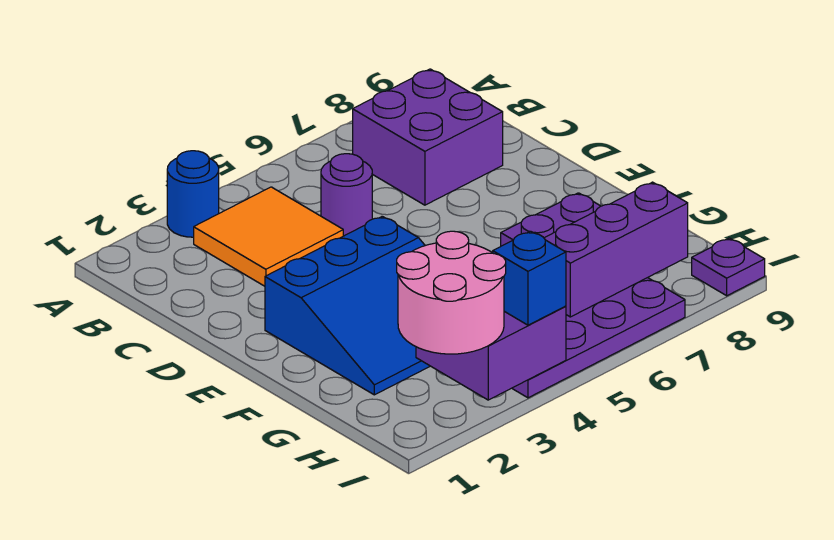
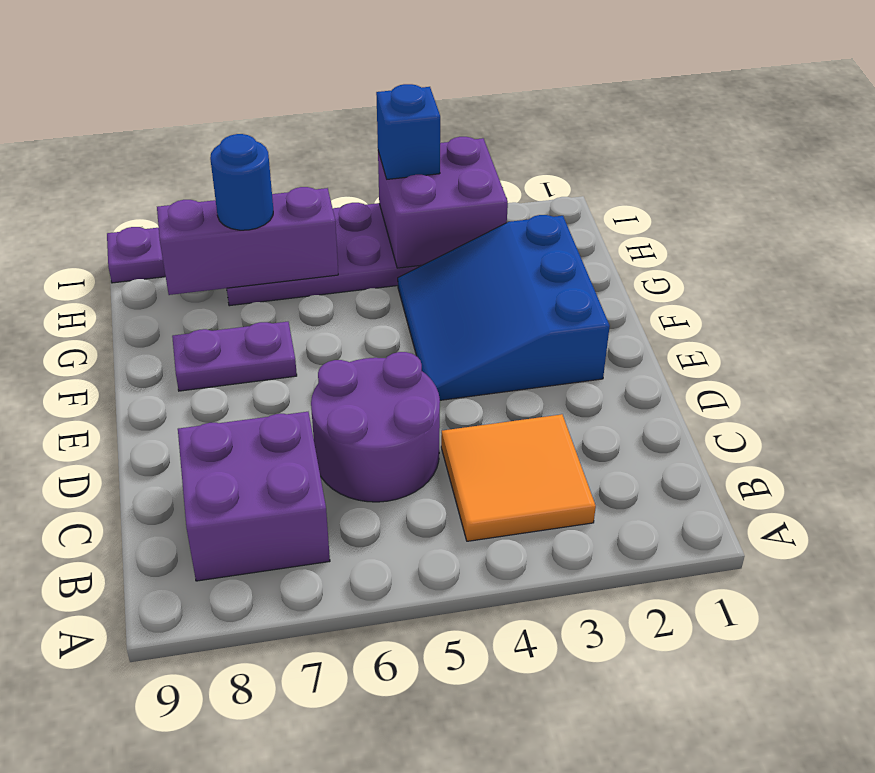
blue round brick A3 level 1 -> blue round brick H7 level 3
purple round brick C5 level 1 -> purple round brick C5:D6 level 1
blue slope E2:G4 level 1 top E -> blue slope E2:G4 level 1 top 2
pink round brick H2:I3 level 3 -> none

